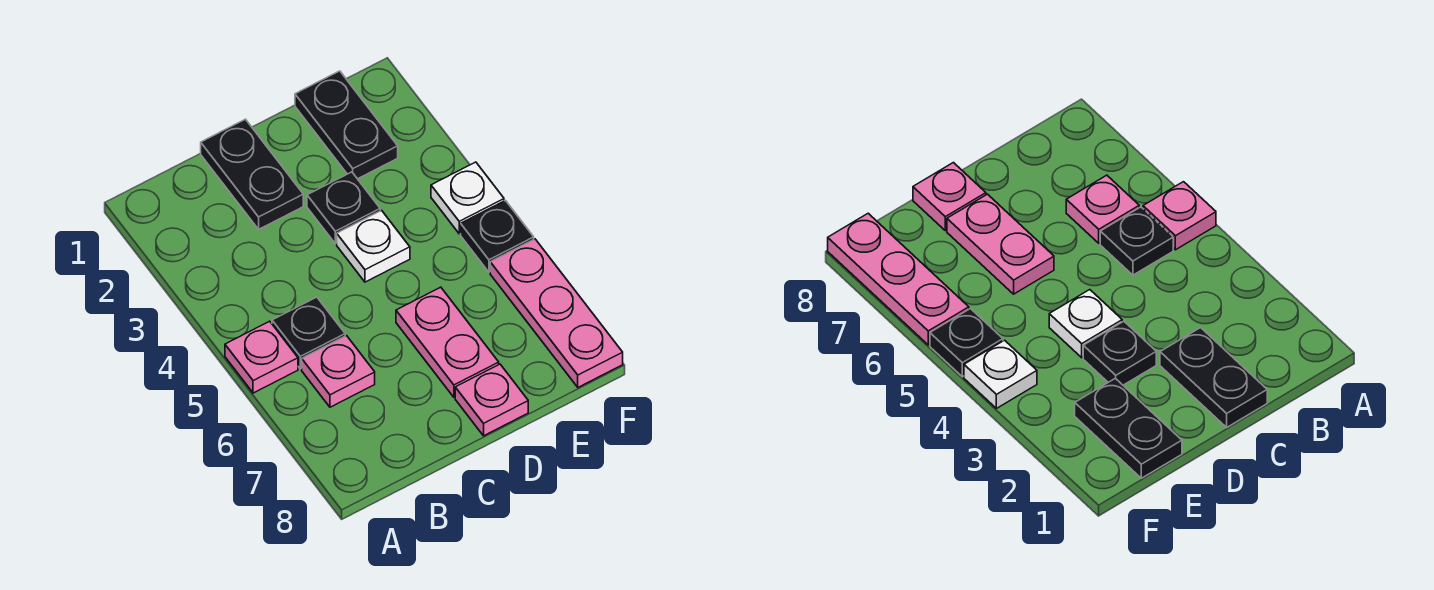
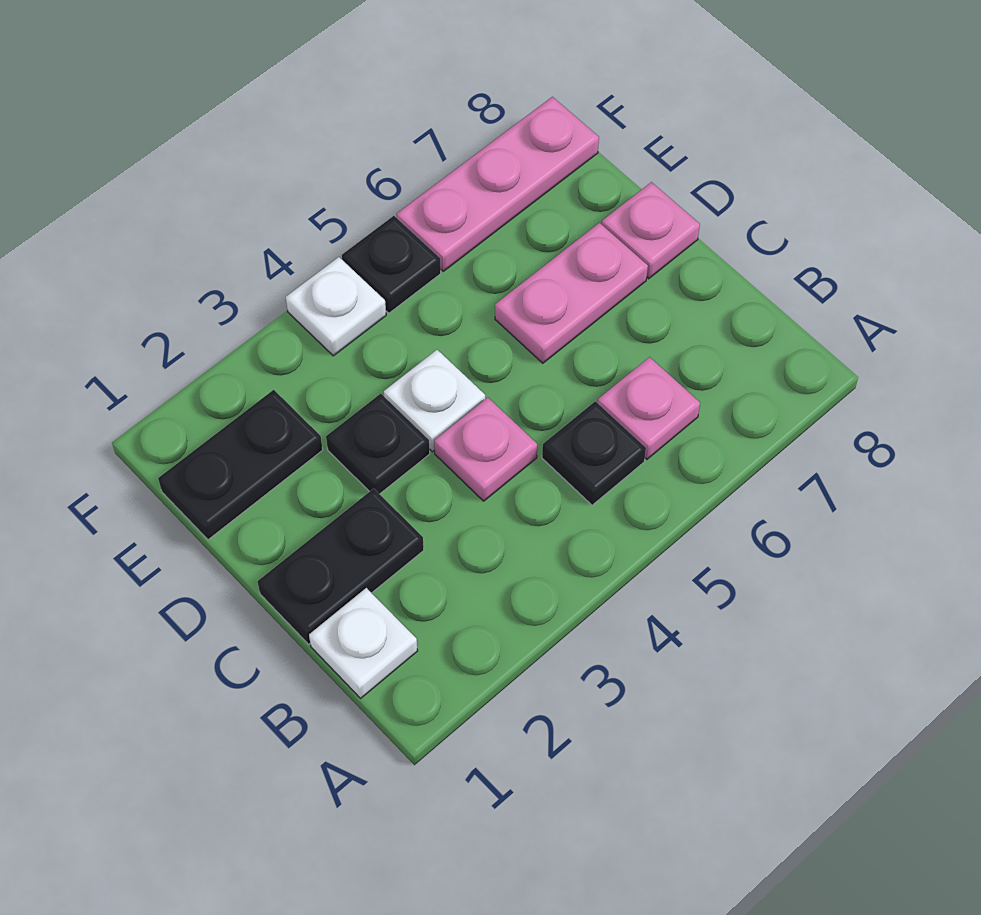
pink plate A5 level 1 -> pink plate C4 level 1
none -> white plate B1 level 1

